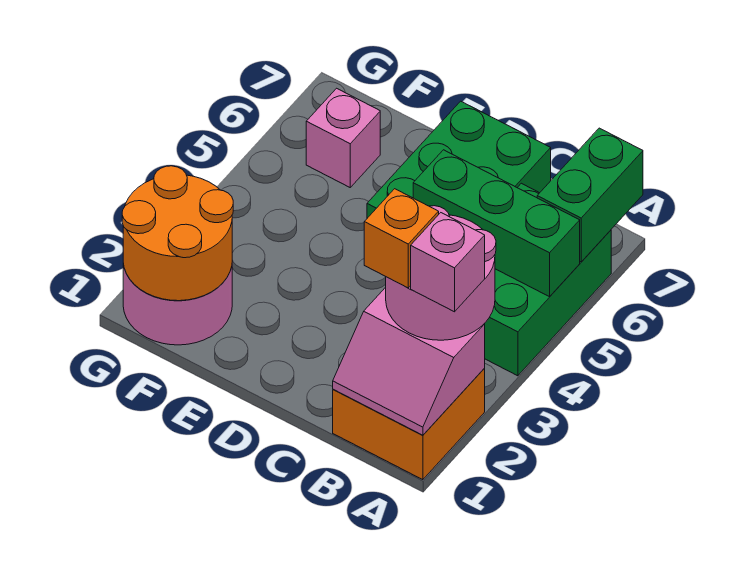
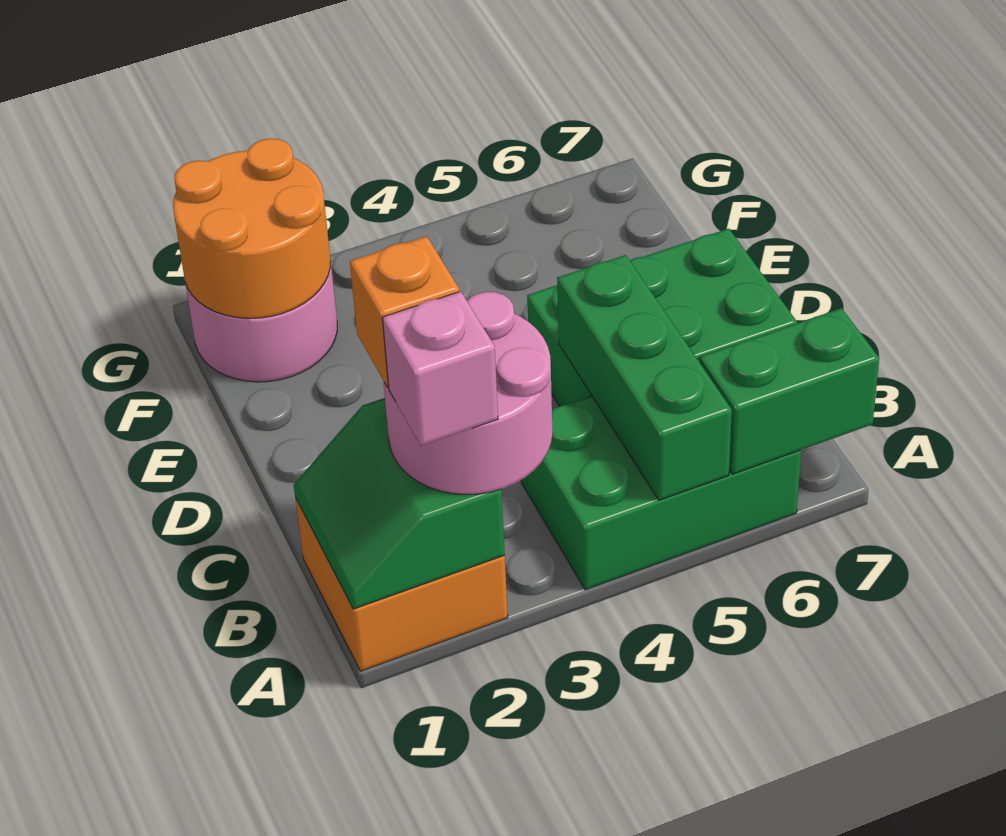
pink slope A1:B2 level 2 top 2 -> green slope A1:B2 level 2 top 2
pink brick F6 level 1 -> none

